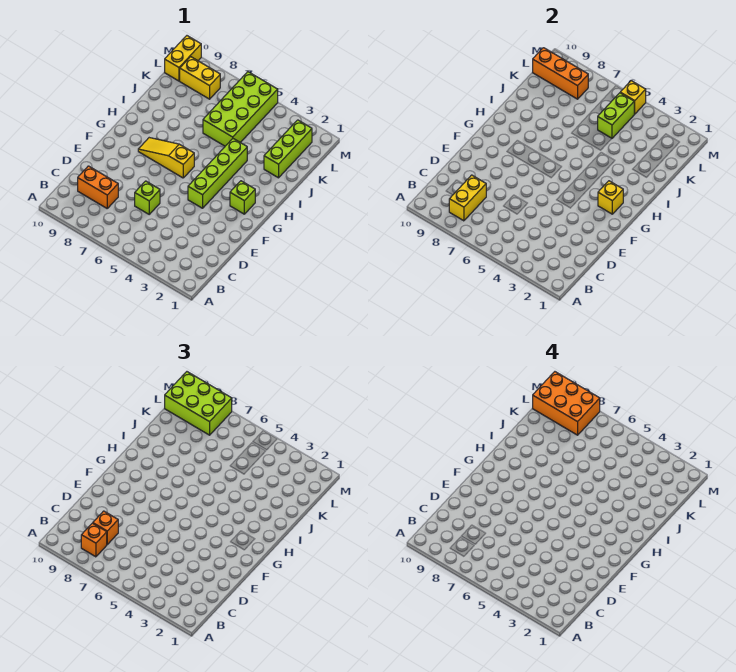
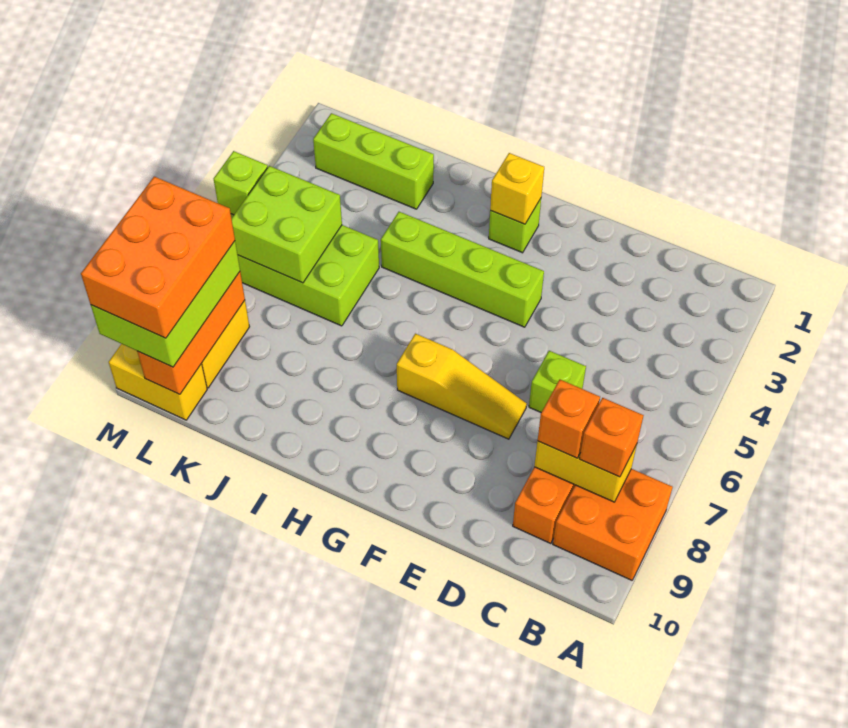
none -> orange brick A8:B9 level 1
yellow slope G6:G8 level 1 top 6 -> yellow slope E7:G7 level 1 top G
lime brick K5:L5 level 2 -> lime brick K5:L6 level 2
yellow brick M5 level 2 -> lime brick M5 level 2

